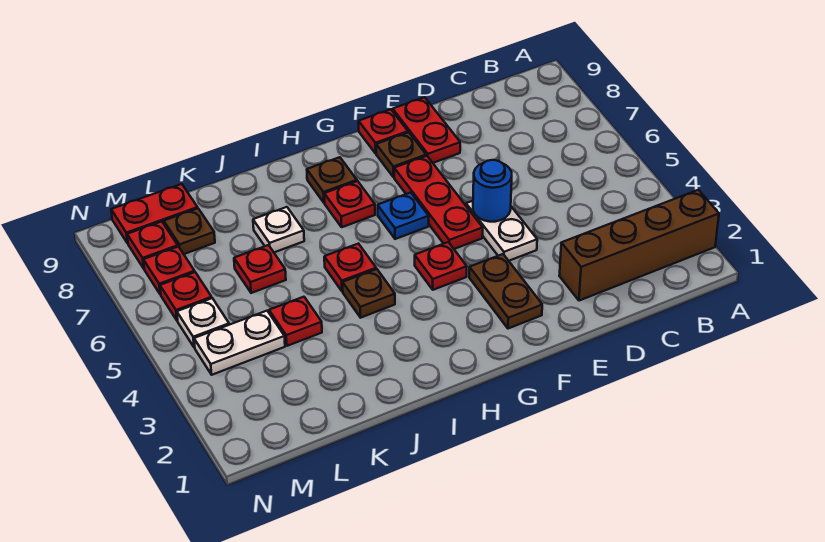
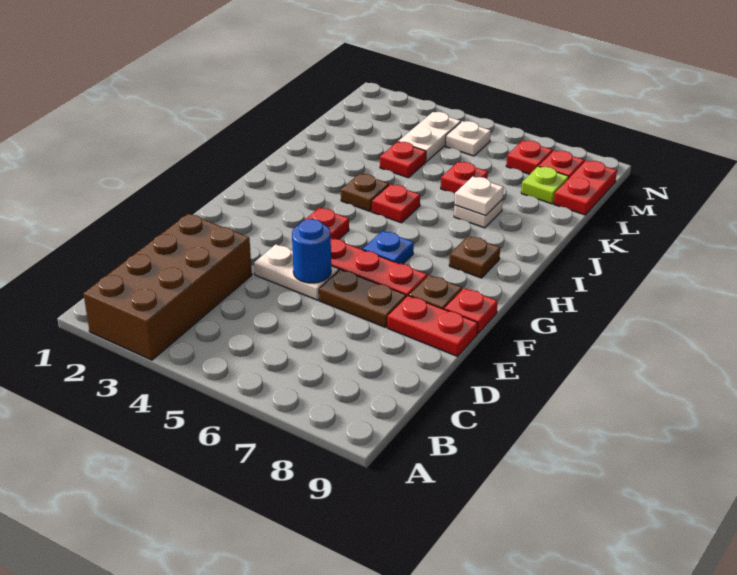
brown brick A2:D2 level 1 -> brown brick A2:D3 level 1
brown plate F2:F3 level 1 -> brown plate E6:E7 level 1
red plate H7 level 1 -> none
none -> white plate J7 level 2
brown plate L8 level 1 -> lime plate L8 level 1
red plate M6 level 1 -> none

